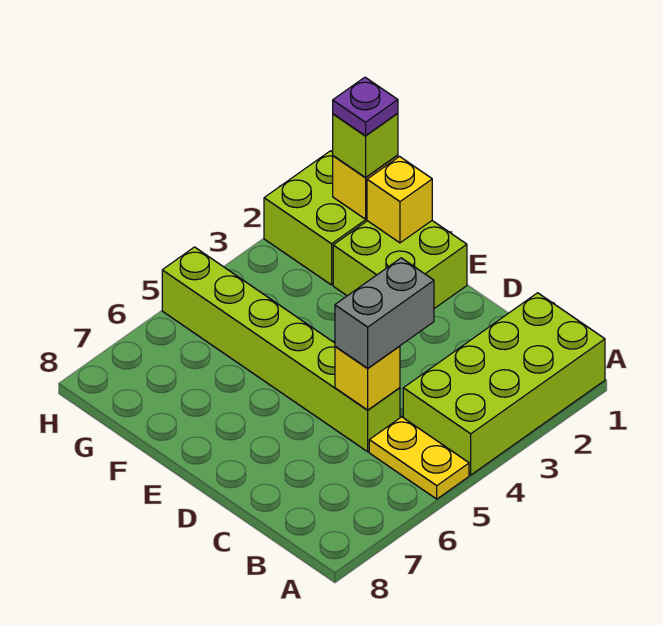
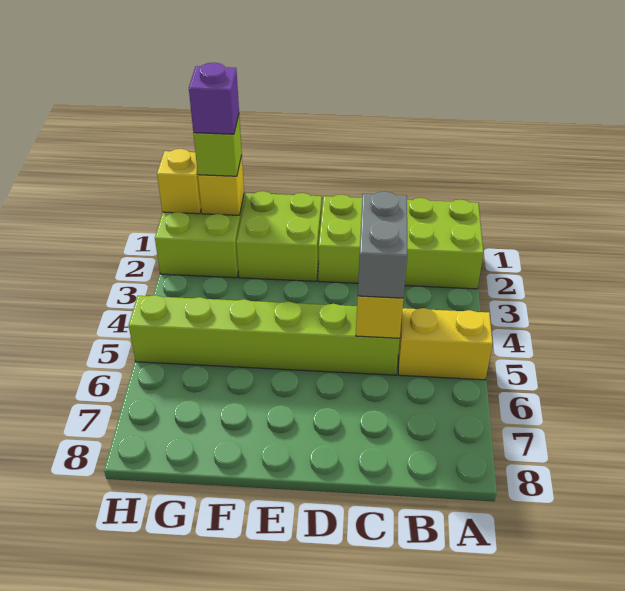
lime brick A1:B4 level 1 -> lime brick A1:D2 level 1
yellow plate A5:B5 level 1 -> yellow brick A5:B5 level 1
yellow brick F1 level 2 -> yellow brick H1 level 2
purple plate G1 level 4 -> purple brick G1 level 4

